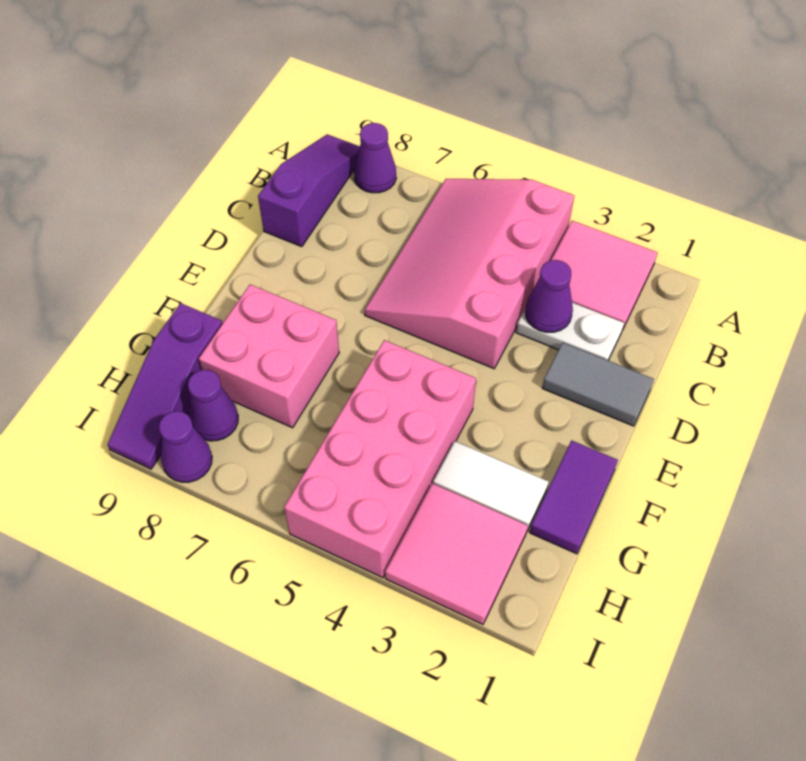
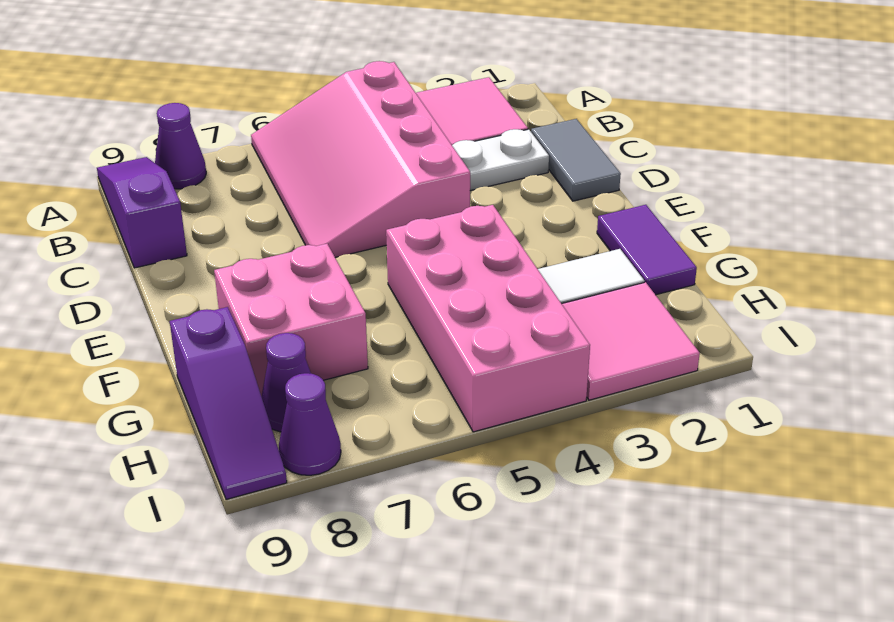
purple cone C3 level 2 -> none
grey tile D1:D2 level 1 -> grey tile C1:D1 level 1

